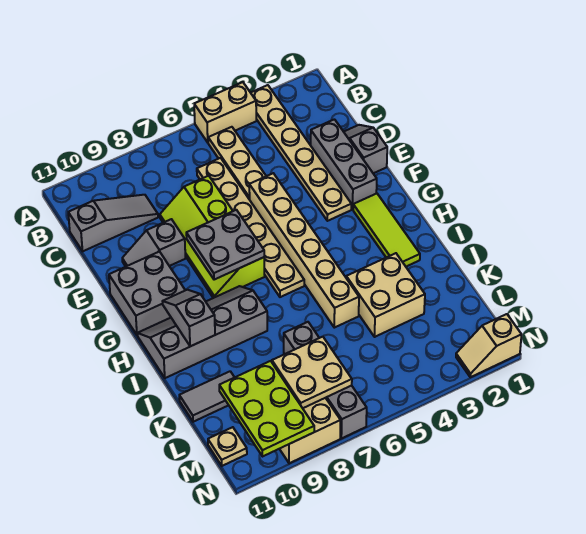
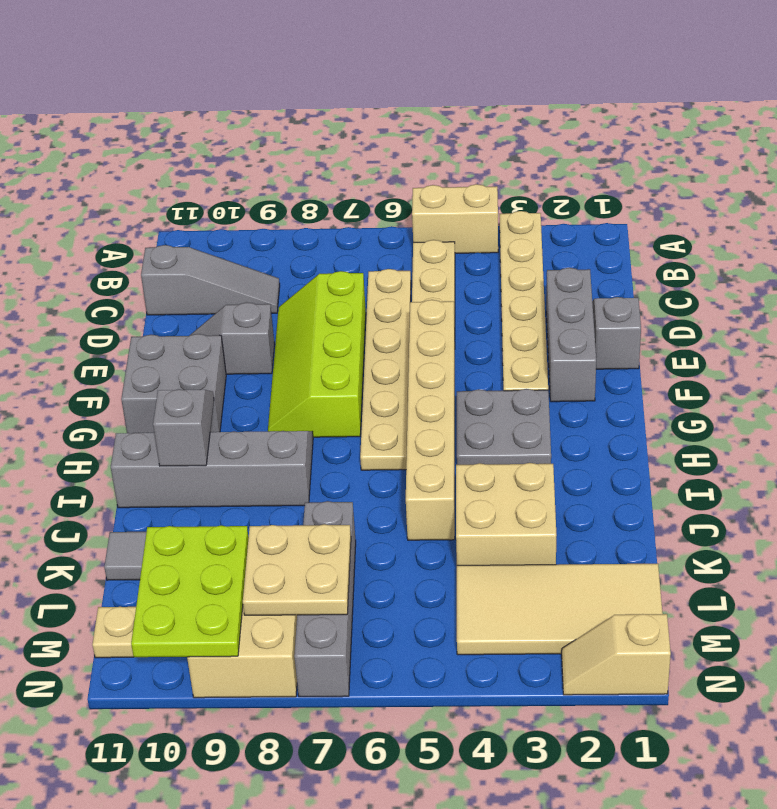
grey plate F7:G8 level 2 -> grey plate G3:H4 level 1
lime tile G2:I2 level 1 -> none
none -> tan tile L1:M4 level 1

